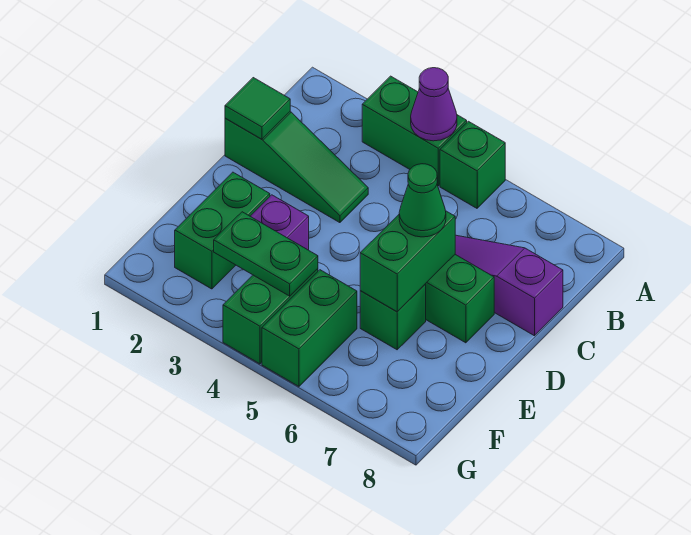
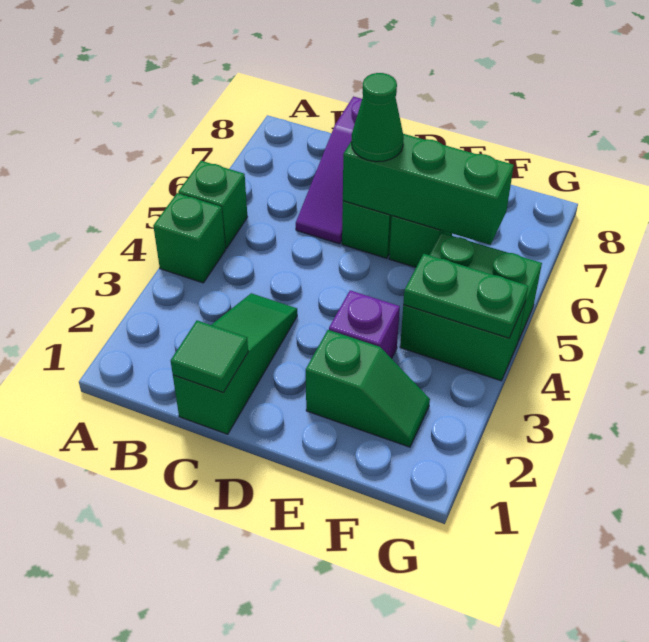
green brick A3:A4 level 1 -> green brick A4 level 1
purple cone A4 level 2 -> none
green brick D6:E6 level 2 -> green brick D6:F6 level 2
green brick E2:F2 level 1 -> green slope E2:F2 level 1 top E
green plate F3:F4 level 2 -> green plate F4:G4 level 2

